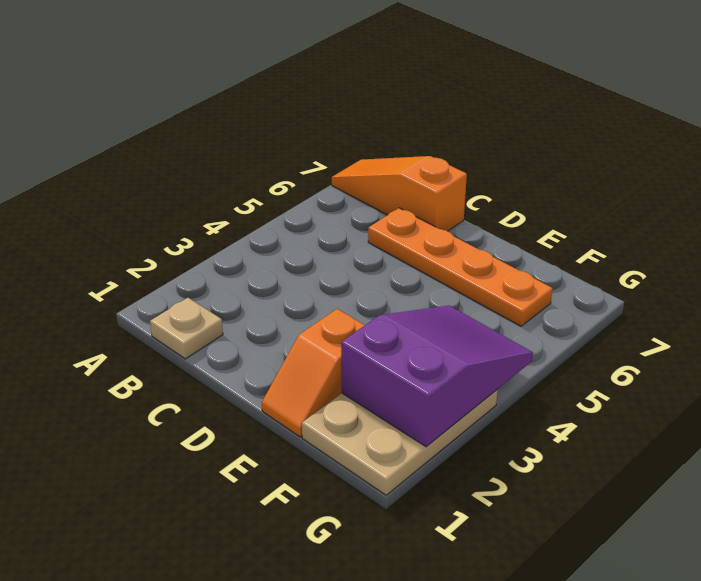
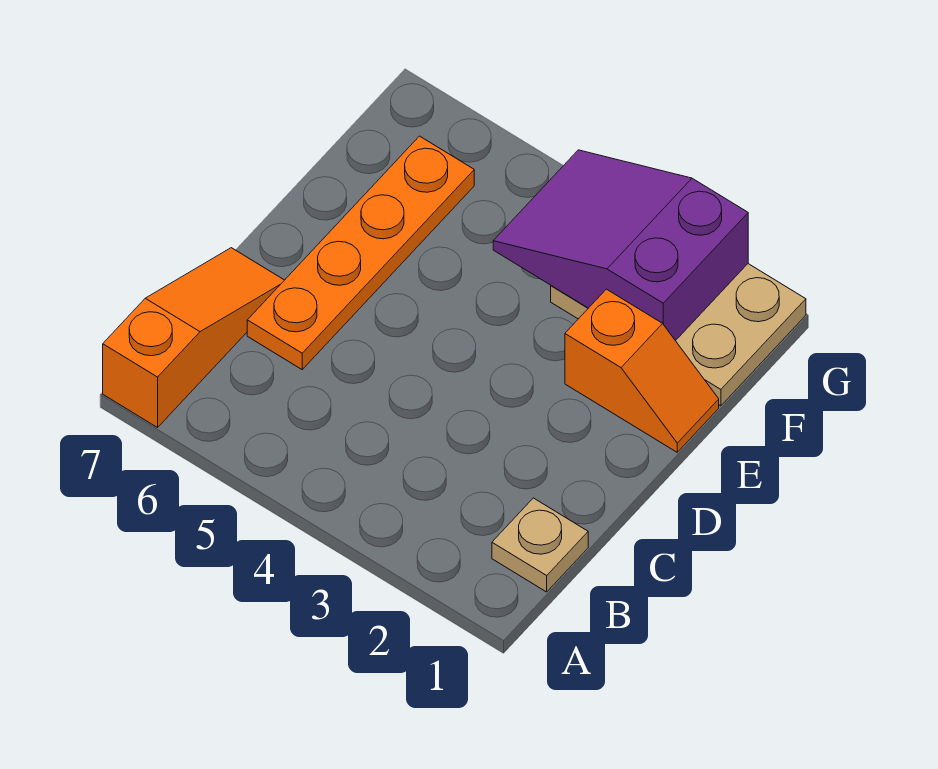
orange slope A7:C7 level 1 top C -> orange slope A7:C7 level 1 top A

